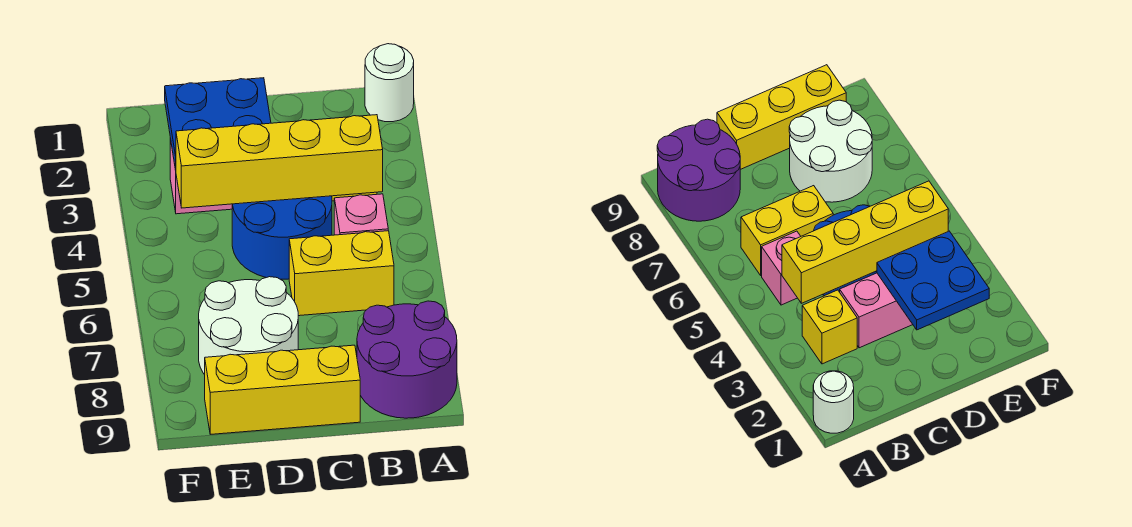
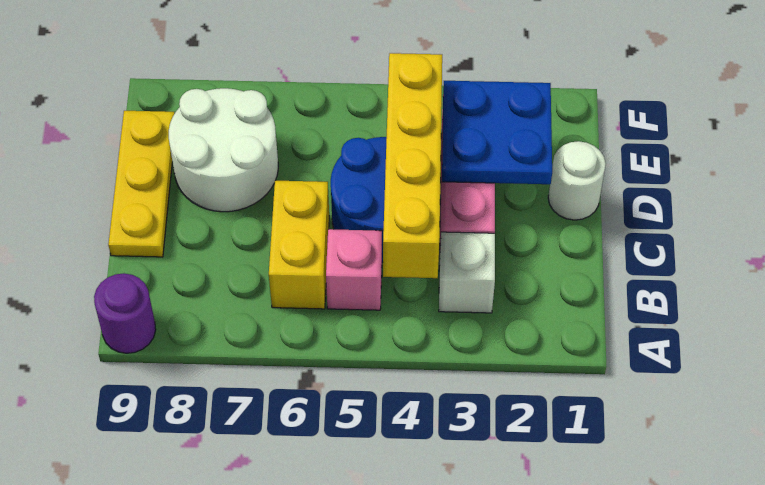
white round brick A1 level 1 -> white round brick D1 level 1
purple round brick A8:B9 level 1 -> purple round brick A9 level 1
yellow brick B3 level 1 -> white brick B3 level 1
yellow brick C9:E9 level 1 -> yellow plate C9:E9 level 1

